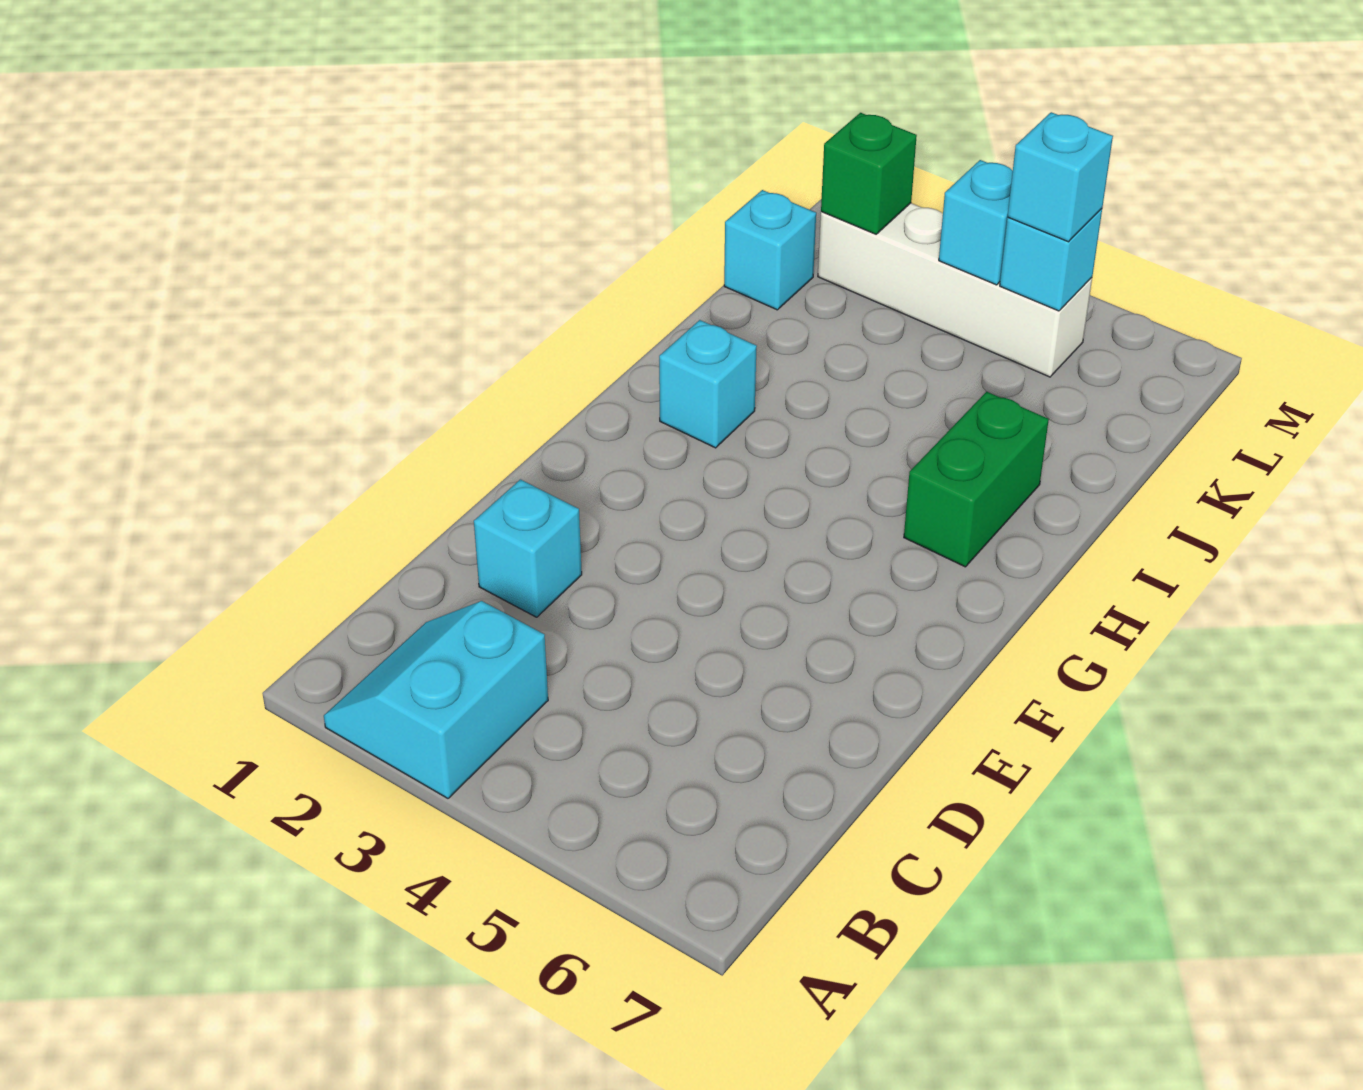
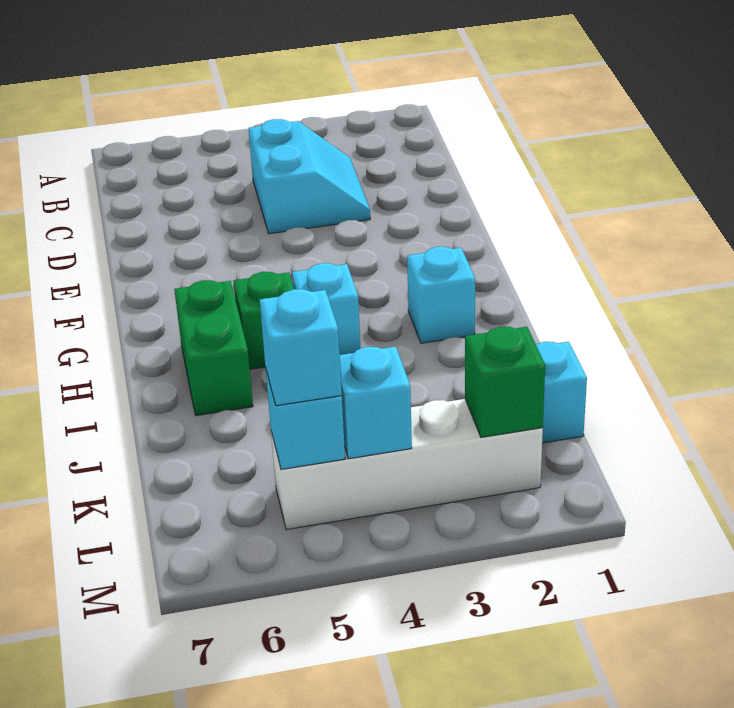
cyan slope A2:B3 level 1 top 3 -> cyan slope C3:D4 level 1 top 4
cyan brick D2 level 1 -> cyan brick H4 level 1
none -> green brick H5 level 1

